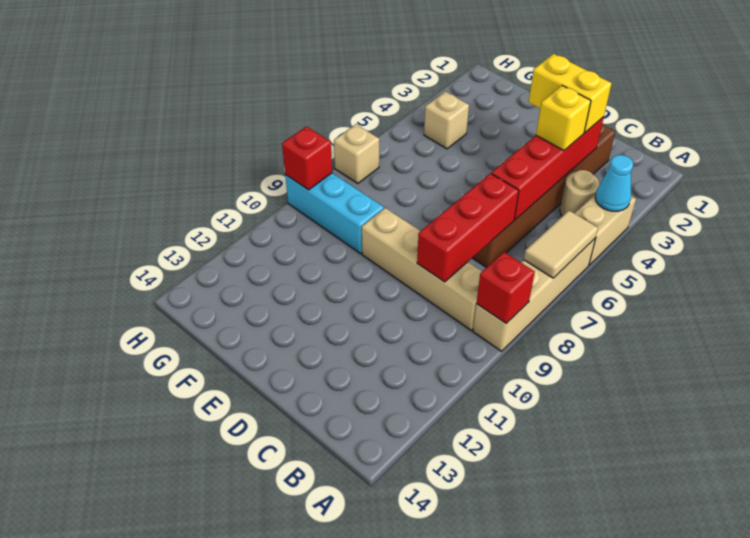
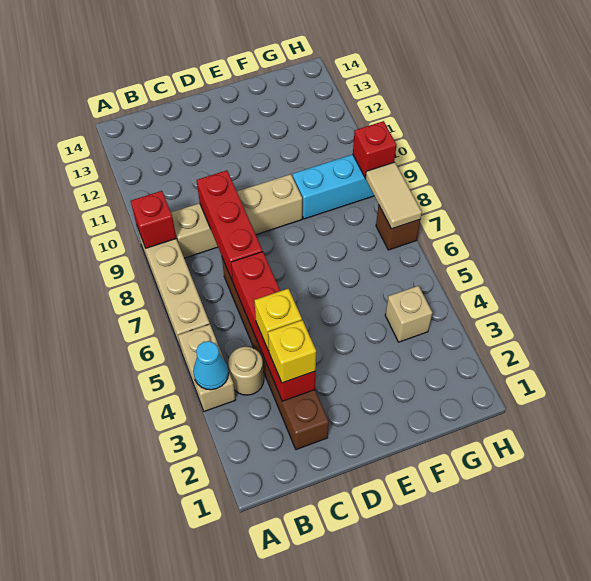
tan tile A6:A7 level 2 -> tan tile H7:H8 level 2
yellow brick C3:D3 level 3 -> yellow brick C3 level 3
tan brick H7 level 1 -> brown brick H7 level 1

